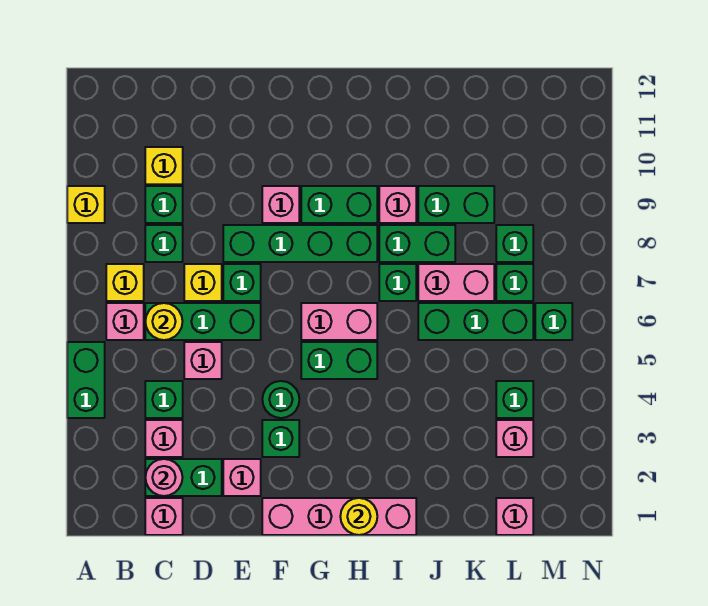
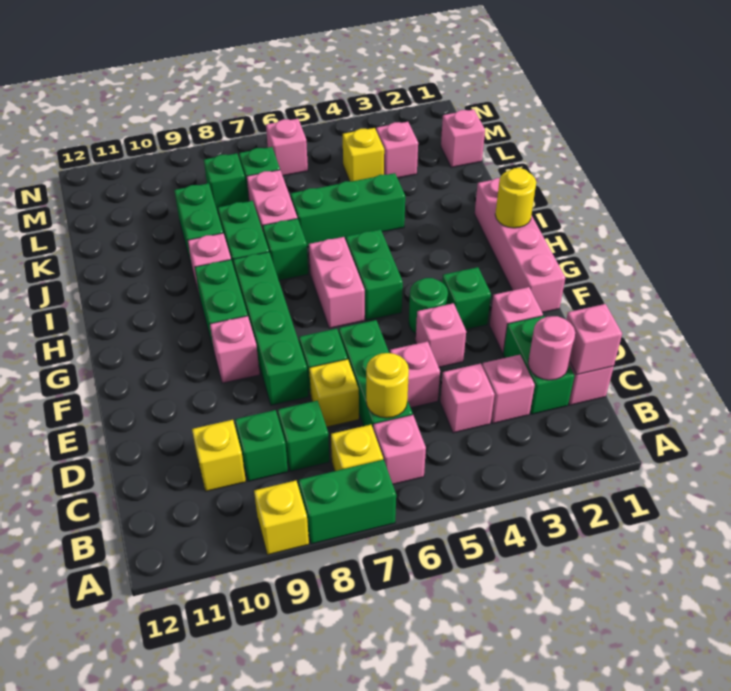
green brick A4:A5 level 1 -> green brick A7:A8 level 1
none -> pink brick C1 level 2
green brick C4 level 1 -> pink brick C4 level 1
none -> pink brick E4 level 1
green brick J6:L6 level 1 -> green brick J4:J6 level 1
green brick L4 level 1 -> yellow brick L4 level 1
green brick M6 level 1 -> pink brick M6 level 1

